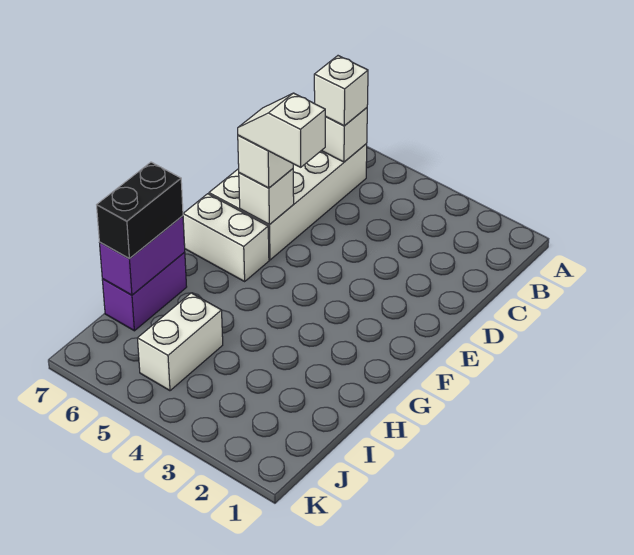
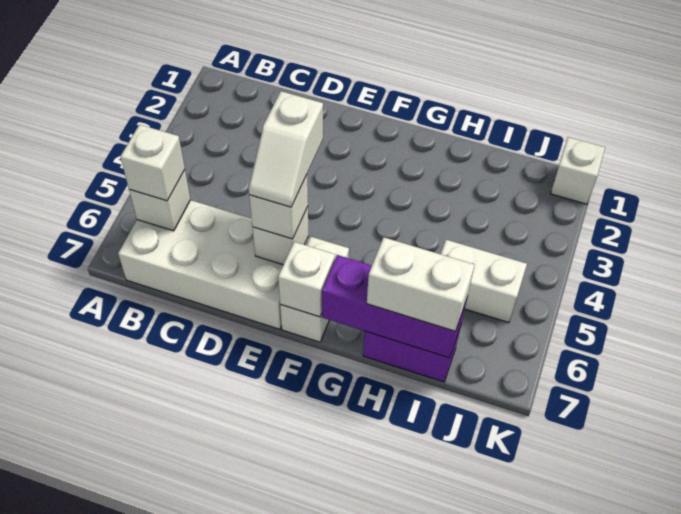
none -> white brick F7 level 2
purple brick H7:I7 level 2 -> purple brick G7:I7 level 2
black brick H7:I7 level 3 -> white brick H7:I7 level 3
none -> white brick K1 level 1

